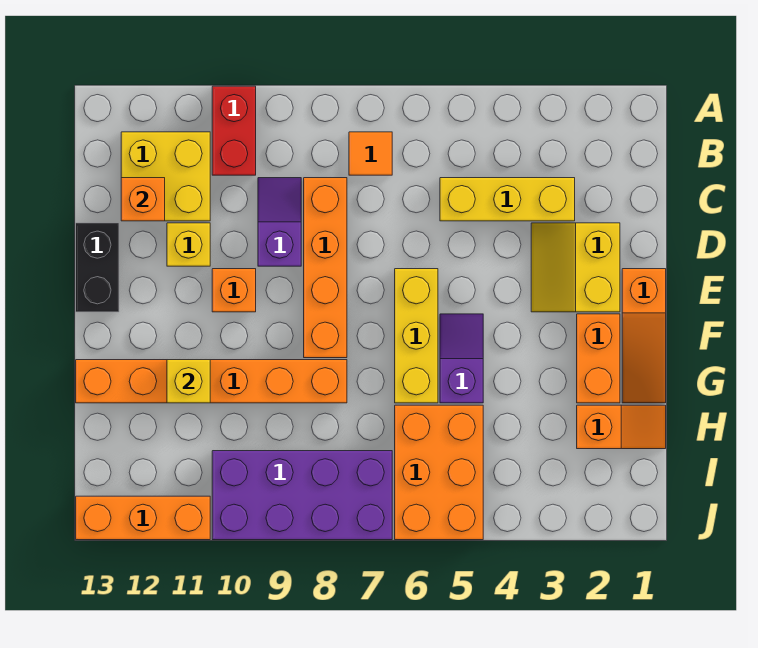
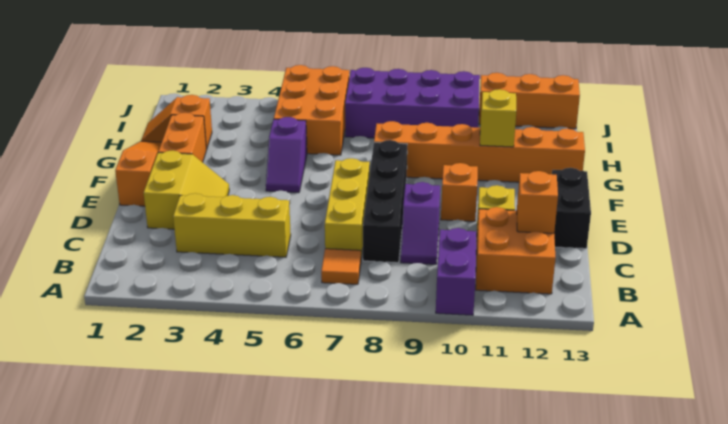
red brick A10:B10 level 1 -> purple brick A10:B10 level 1
yellow brick B11:C12 level 1 -> orange brick B11:C12 level 1
orange brick C8:F8 level 1 -> black brick C8:F8 level 1
yellow brick E6:G6 level 1 -> yellow brick C7:E7 level 1

